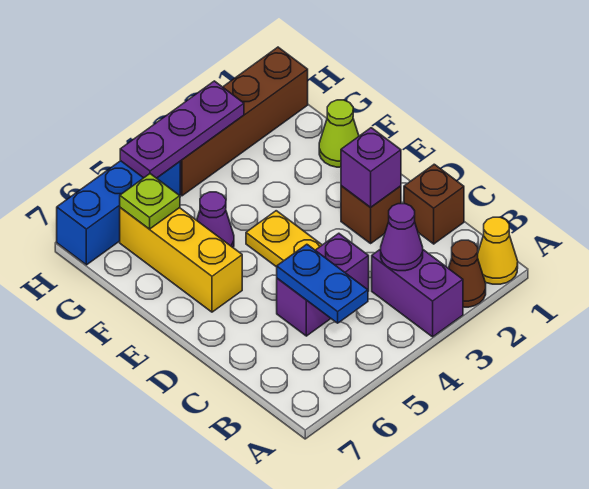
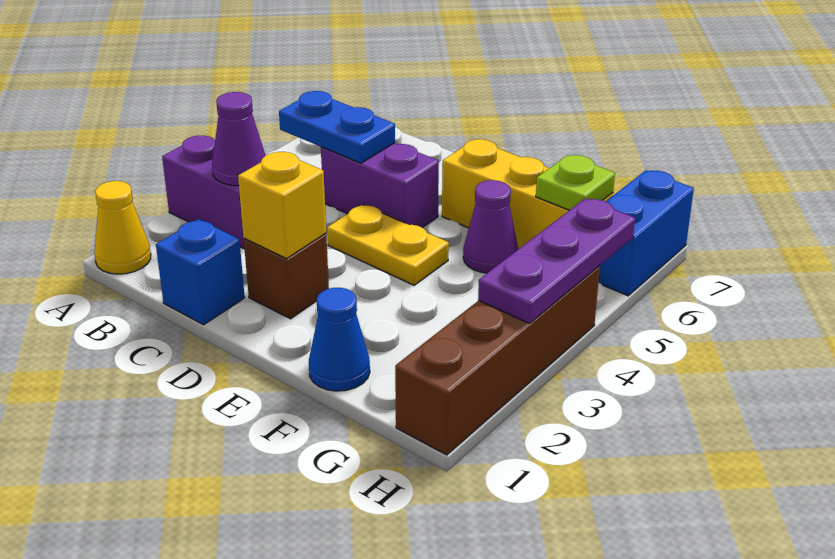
brown cone A2 level 1 -> none
brown brick C1 level 1 -> blue brick C1 level 1
purple brick C4:C5 level 1 -> purple brick C5:D5 level 1
purple brick D2 level 2 -> yellow brick D2 level 2
lime cone F1 level 1 -> blue cone F1 level 1
blue brick H5:H7 level 1 -> blue brick H6:H7 level 1

